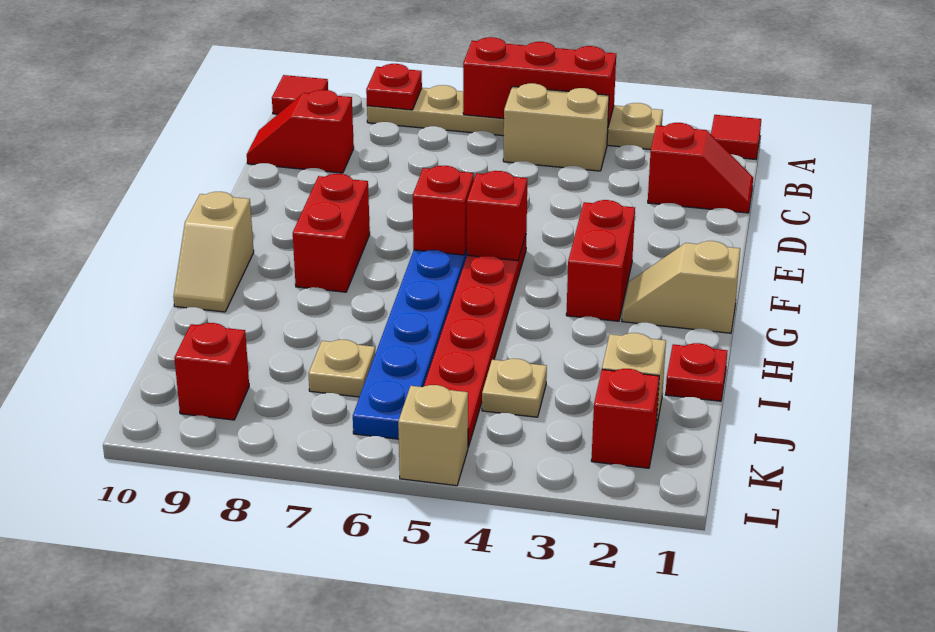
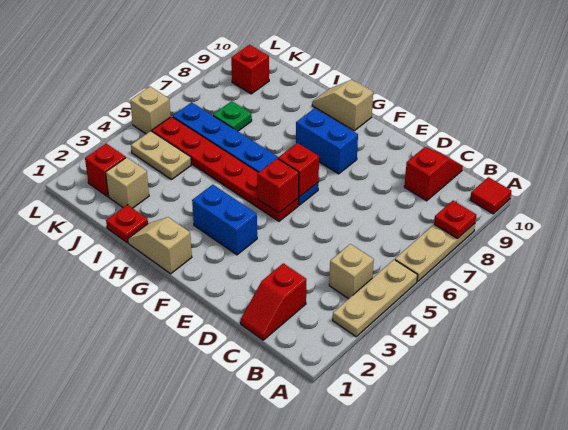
red tile A1 level 1 -> none
red brick A4:A6 level 2 -> none
tan brick B4:B5 level 1 -> tan brick B4 level 1
red brick F3:G3 level 1 -> blue brick F3:G3 level 1
red brick F8:G8 level 1 -> blue brick F8:G8 level 1
tan slope G1:G2 level 1 top 1 -> tan slope G1:H1 level 1 top G
tan plate J4 level 1 -> tan plate J4:K4 level 1
tan plate J7 level 1 -> green plate J7 level 1

